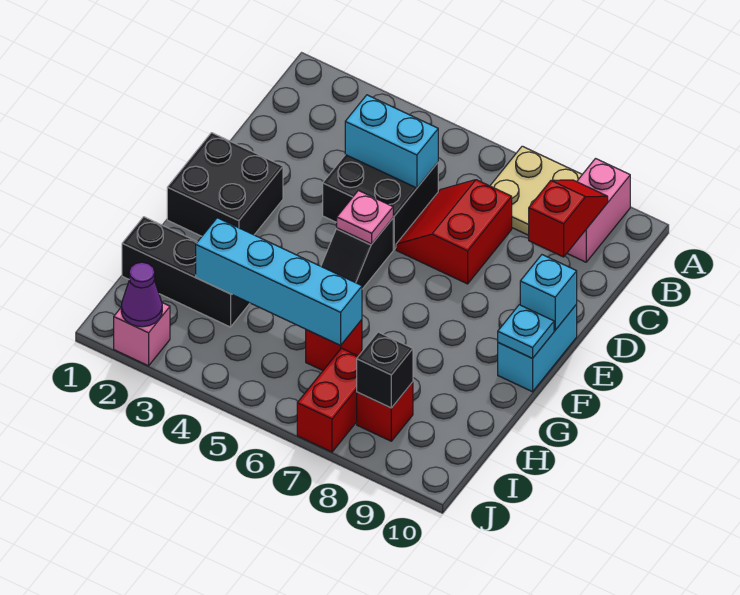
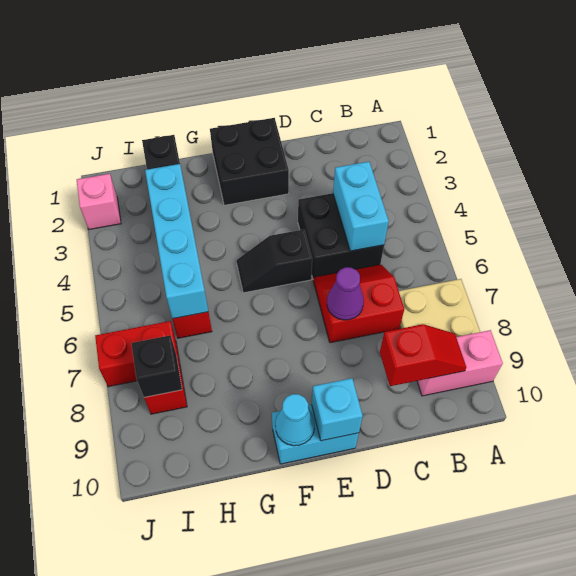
pink plate E5 level 2 -> none
cyan plate F10 level 2 -> cyan cone F10 level 2
purple cone J2 level 2 -> purple cone D7 level 2

